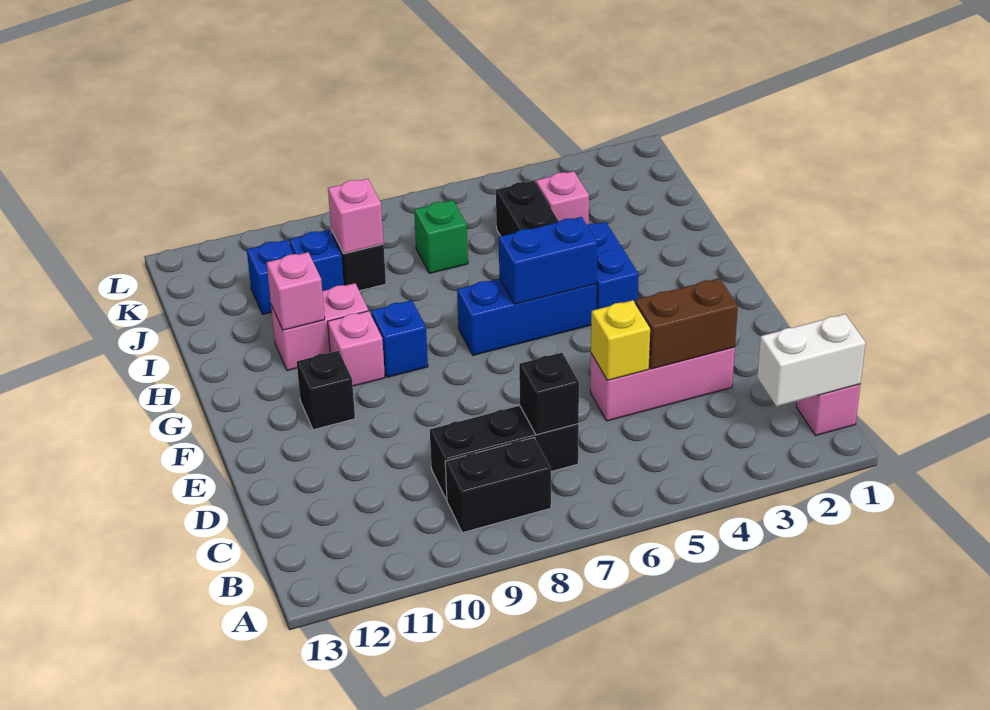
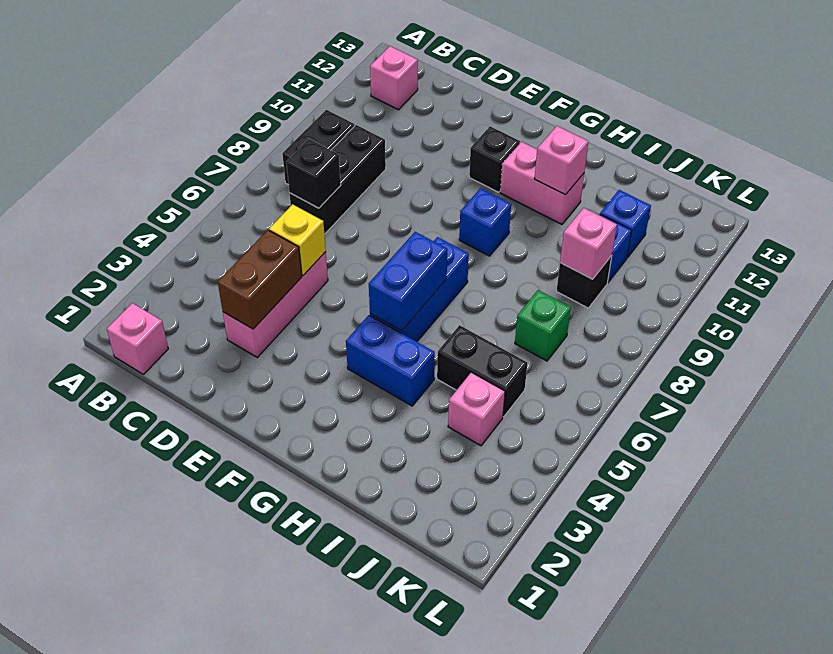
white brick B1:B2 level 2 -> none
pink brick G10 level 1 -> pink brick B12 level 1
pink brick H10:H11 level 1 -> pink brick G11:H11 level 1

